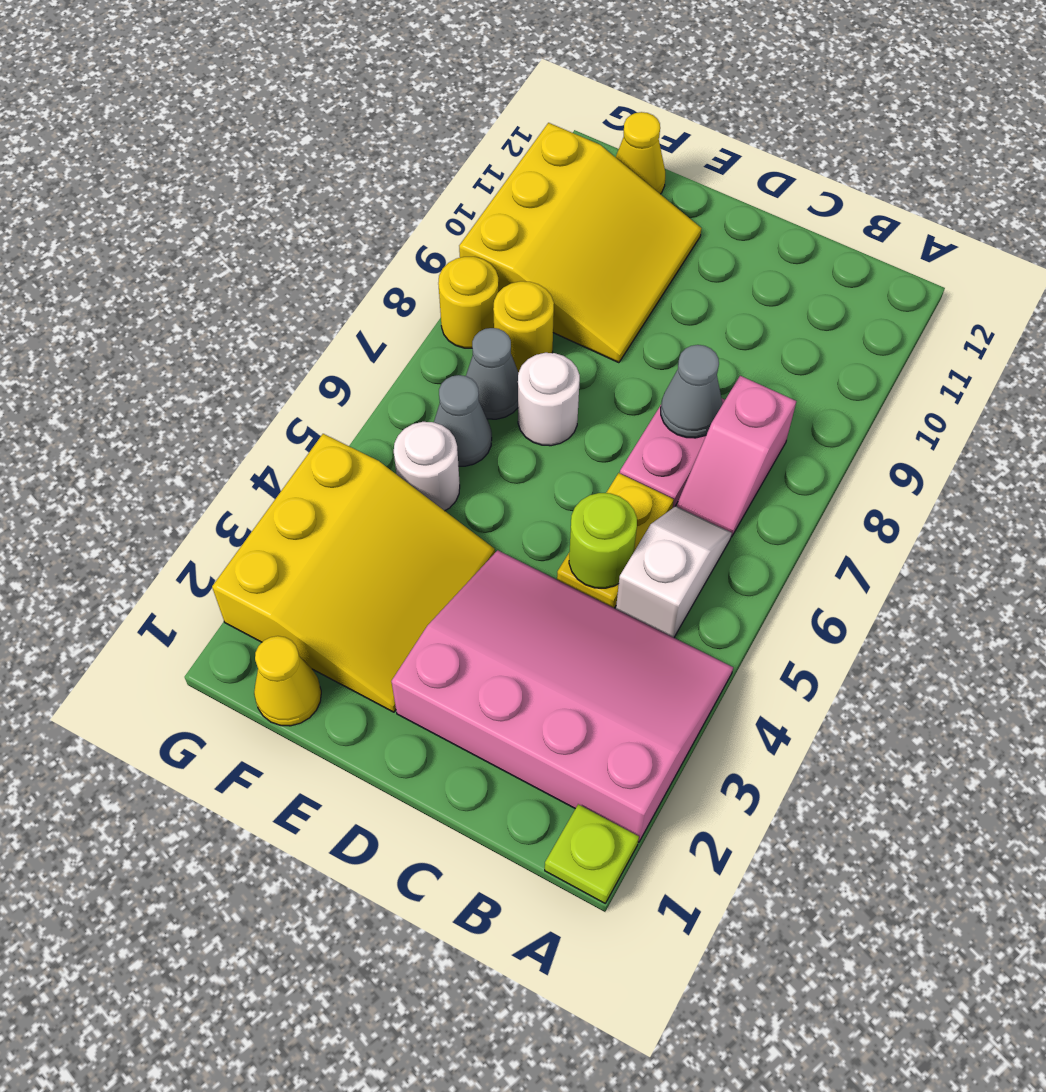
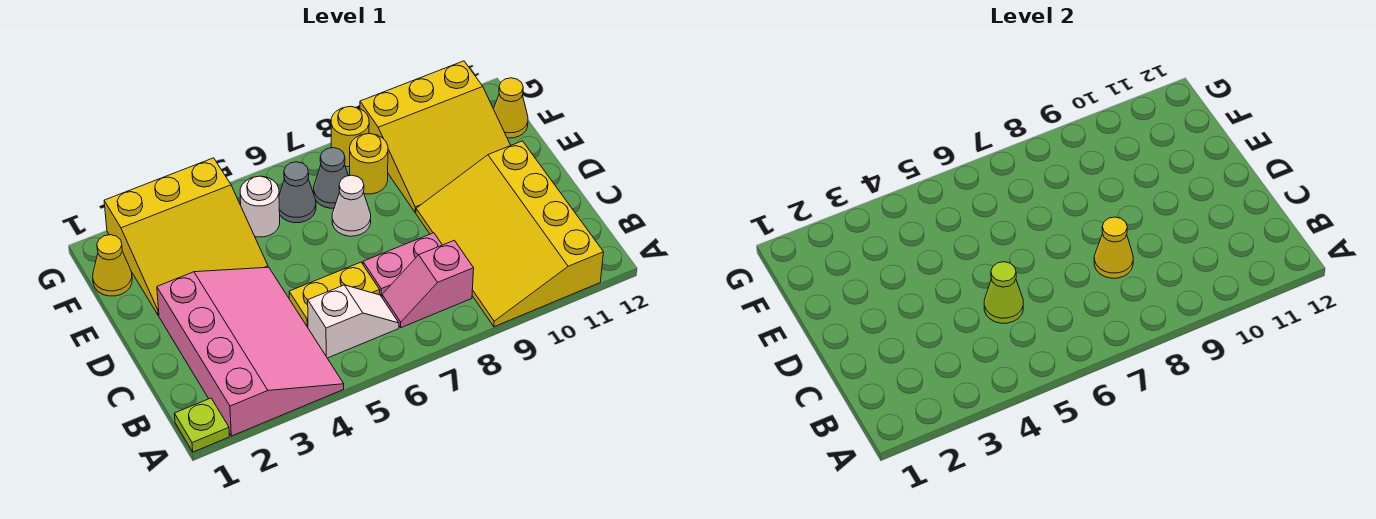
none -> yellow slope A9:D11 level 1 top 11
lime round brick C5 level 2 -> lime cone C5 level 2
grey cone C8 level 2 -> yellow cone C8 level 2
white round brick E7 level 1 -> white cone E7 level 1

